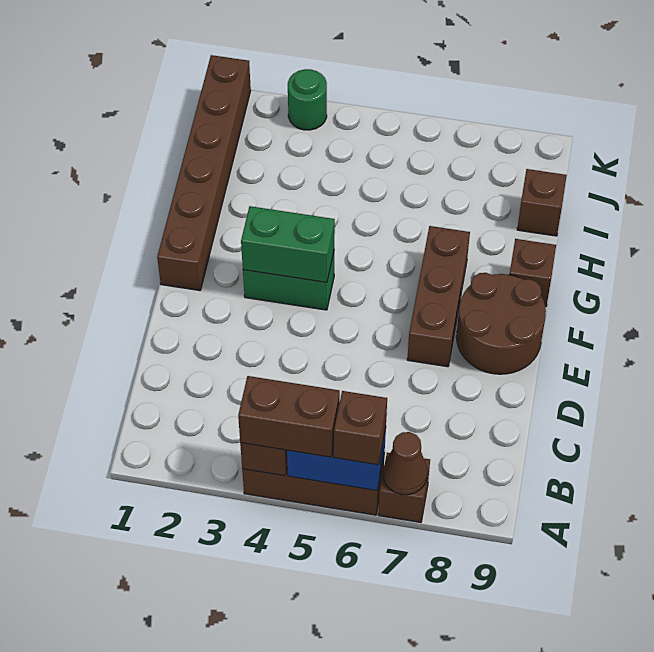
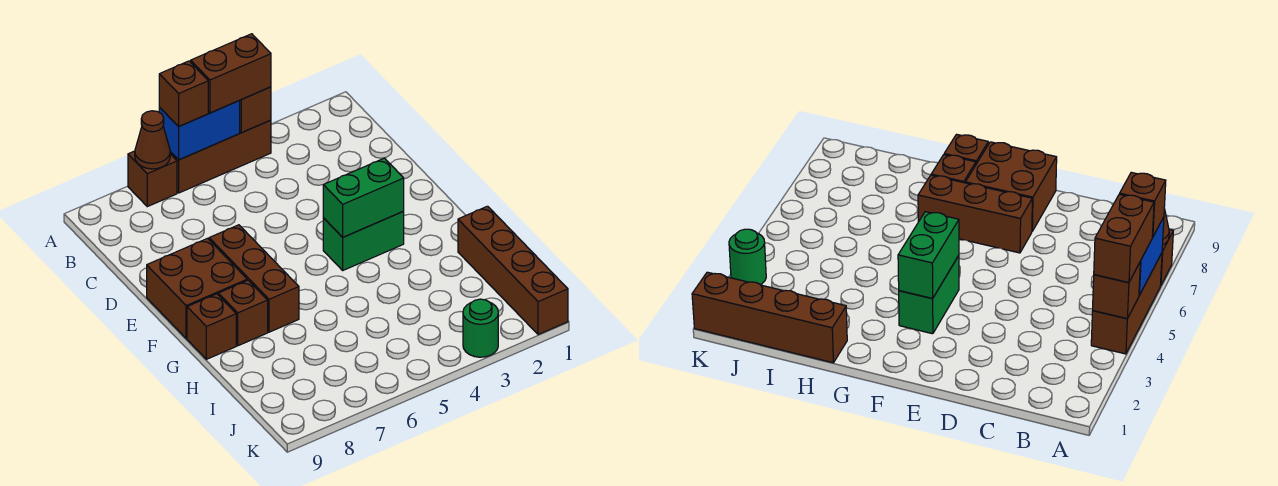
brown round brick E8:F9 level 1 -> brown brick E8:F9 level 1
brown brick F1:K1 level 1 -> brown brick H1:K1 level 1
brown brick I9 level 1 -> brown brick G8 level 1

